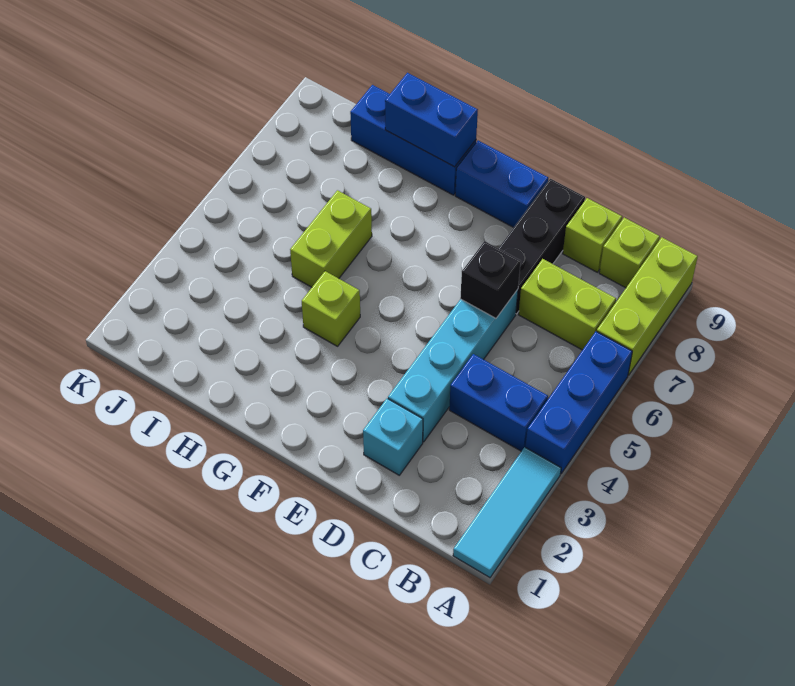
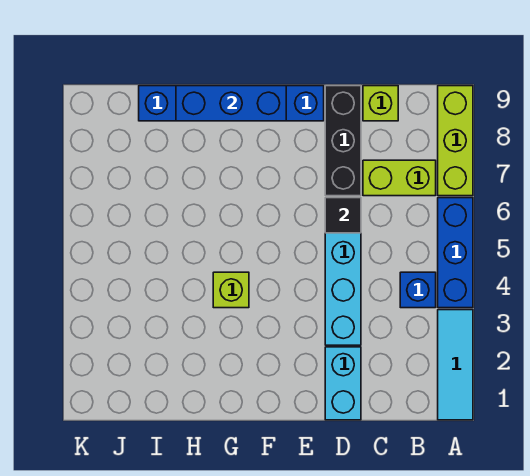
blue brick B4:C4 level 1 -> blue brick B4 level 1
lime brick B9 level 1 -> none
cyan brick D2 level 1 -> cyan brick D1:D2 level 1
black brick D6 level 2 -> black tile D6 level 2
blue brick G9:H9 level 2 -> blue brick F9:H9 level 2
lime brick H5:H6 level 1 -> none

